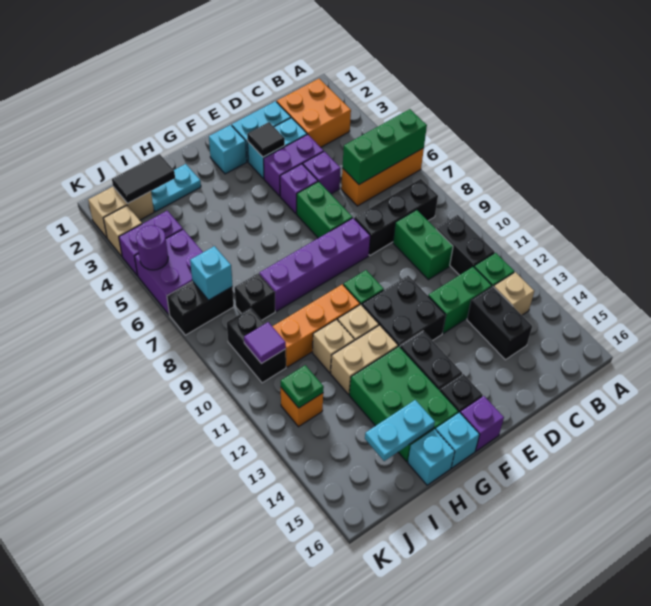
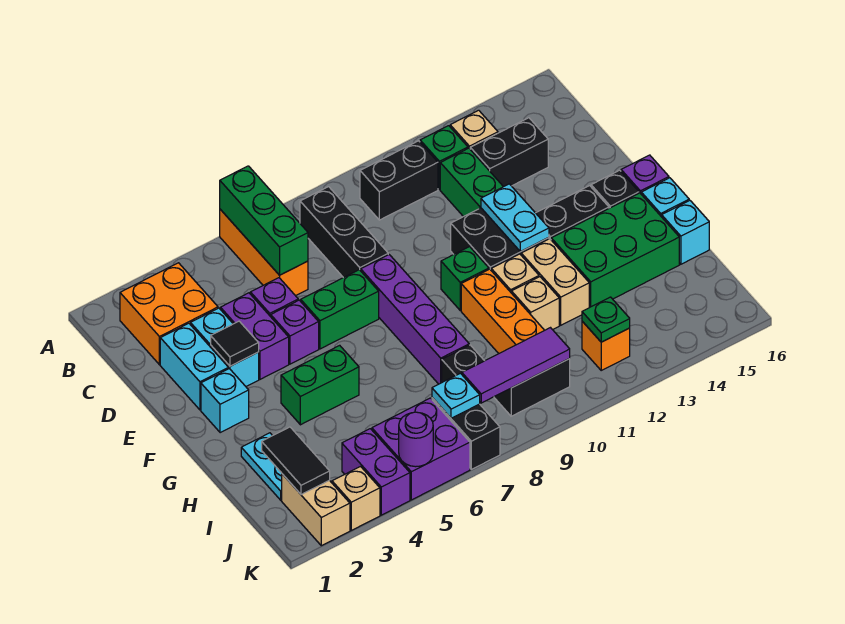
green brick C9:C10 level 1 -> green brick G4:G5 level 1
cyan plate H15:I15 level 2 -> cyan plate E12:F12 level 2
cyan brick J7 level 2 -> cyan plate J7 level 2
purple tile J10 level 2 -> purple tile J8:J10 level 2

